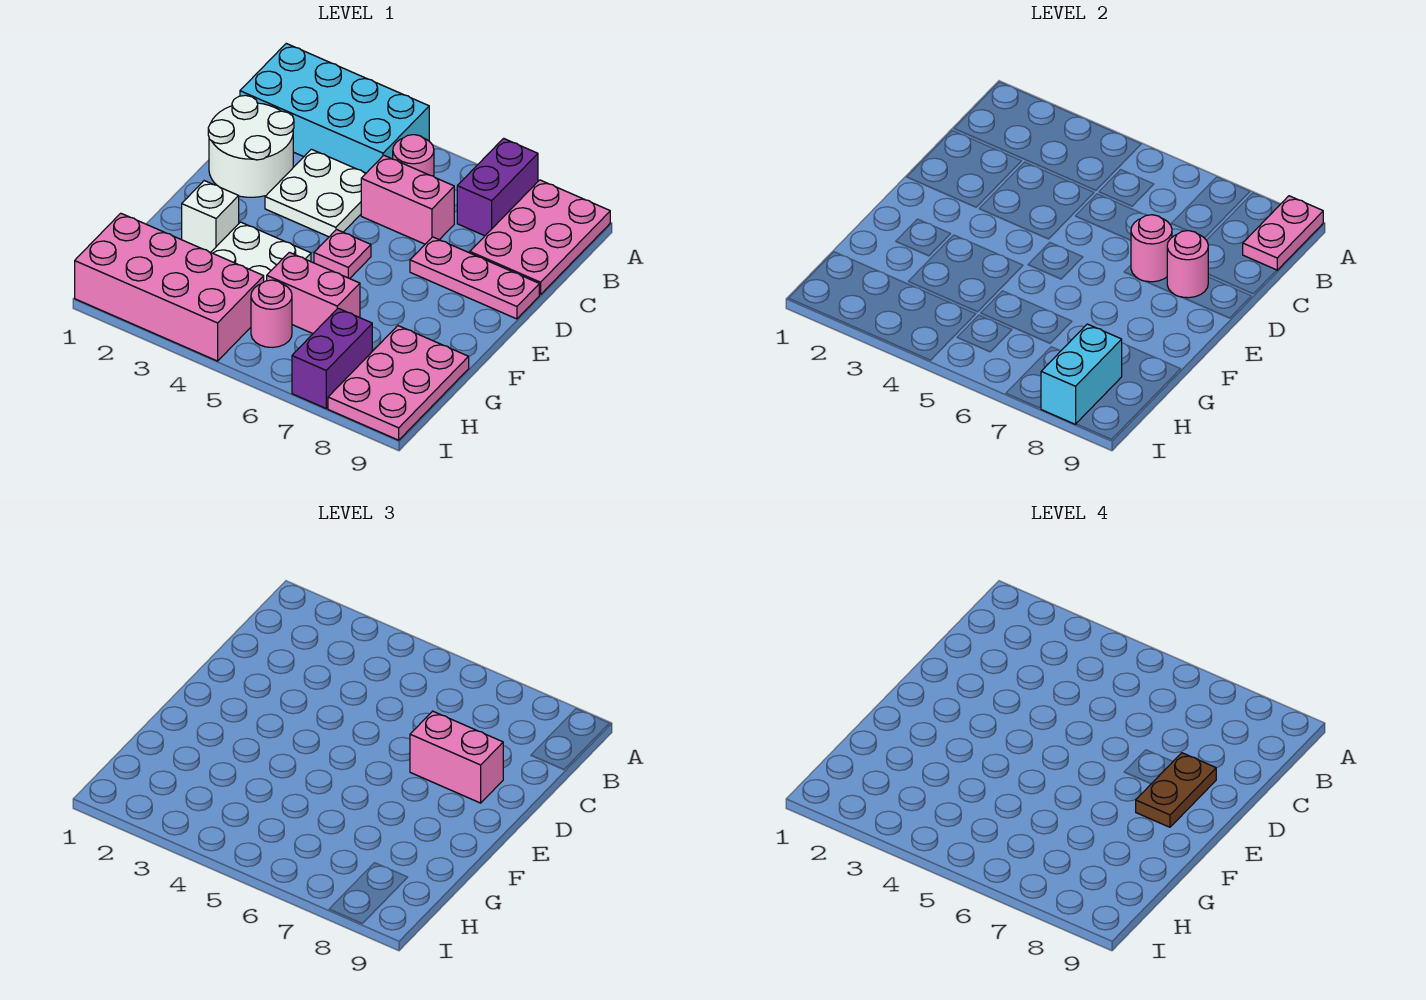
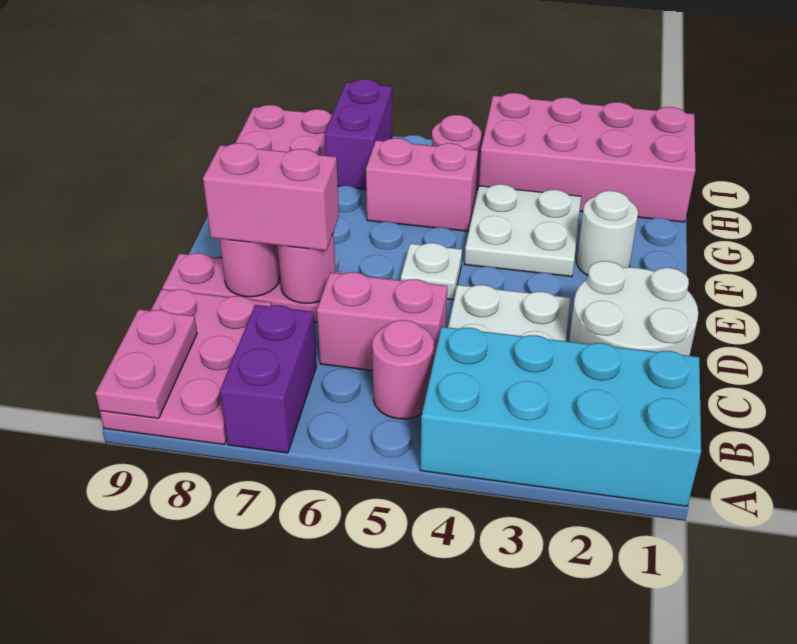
brown plate D8:E8 level 4 -> none
pink plate E5 level 1 -> white plate E5 level 1
white brick F2 level 1 -> white round brick F2 level 1
cyan brick H8:I8 level 2 -> none

